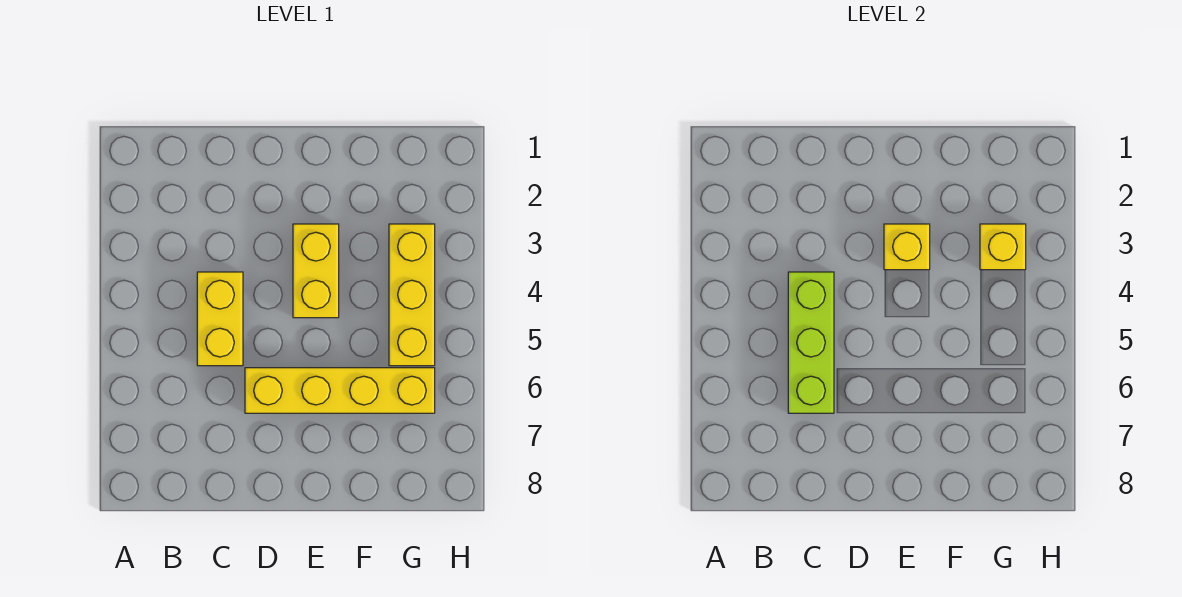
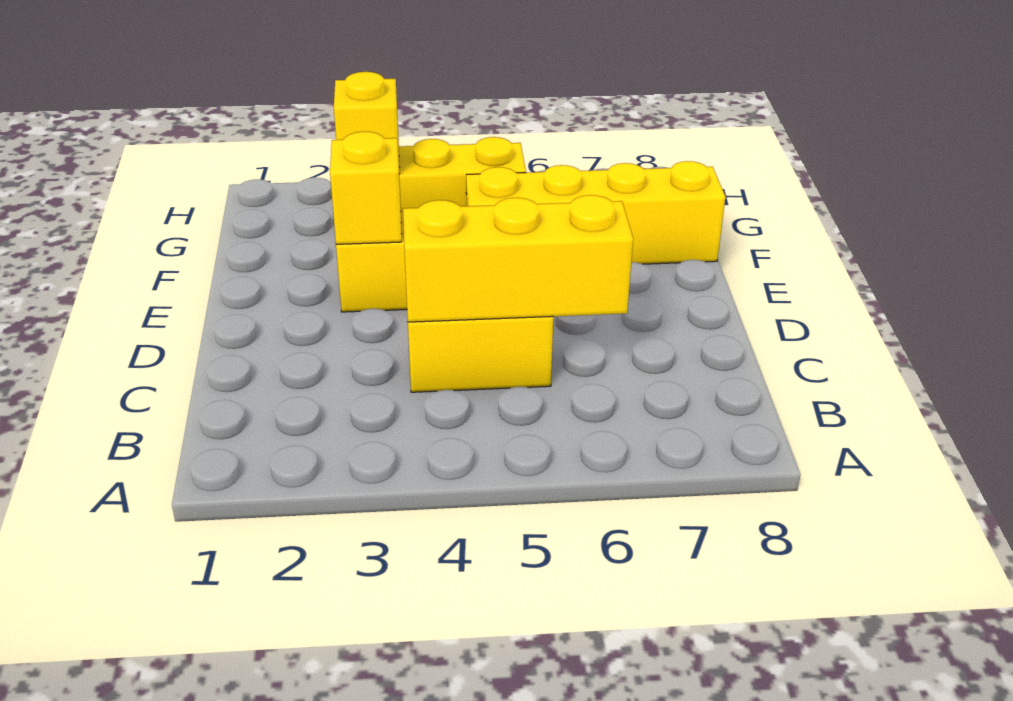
lime brick C4:C6 level 2 -> yellow brick C4:C6 level 2
yellow brick D6:G6 level 1 -> yellow brick F5:F8 level 1

